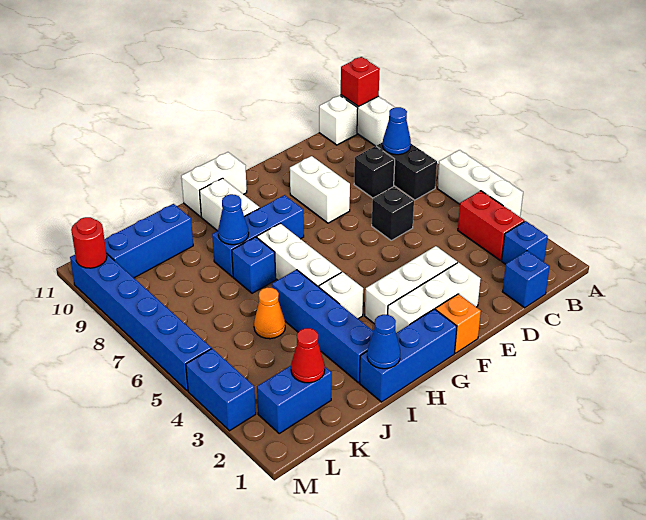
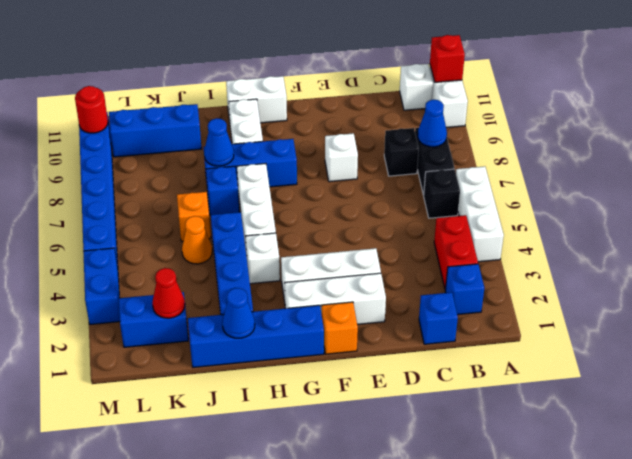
black brick D6 level 1 -> black brick B6 level 1
white brick E8:E9 level 1 -> white brick E8 level 1
blue brick G1:I1 level 1 -> blue brick G1:J1 level 1
none -> orange brick J6 level 1

